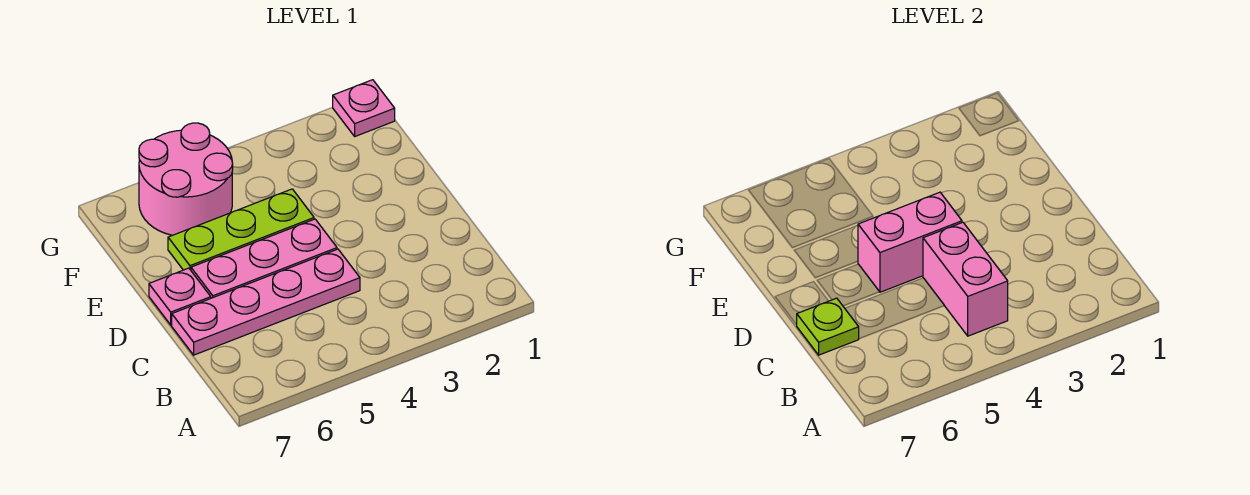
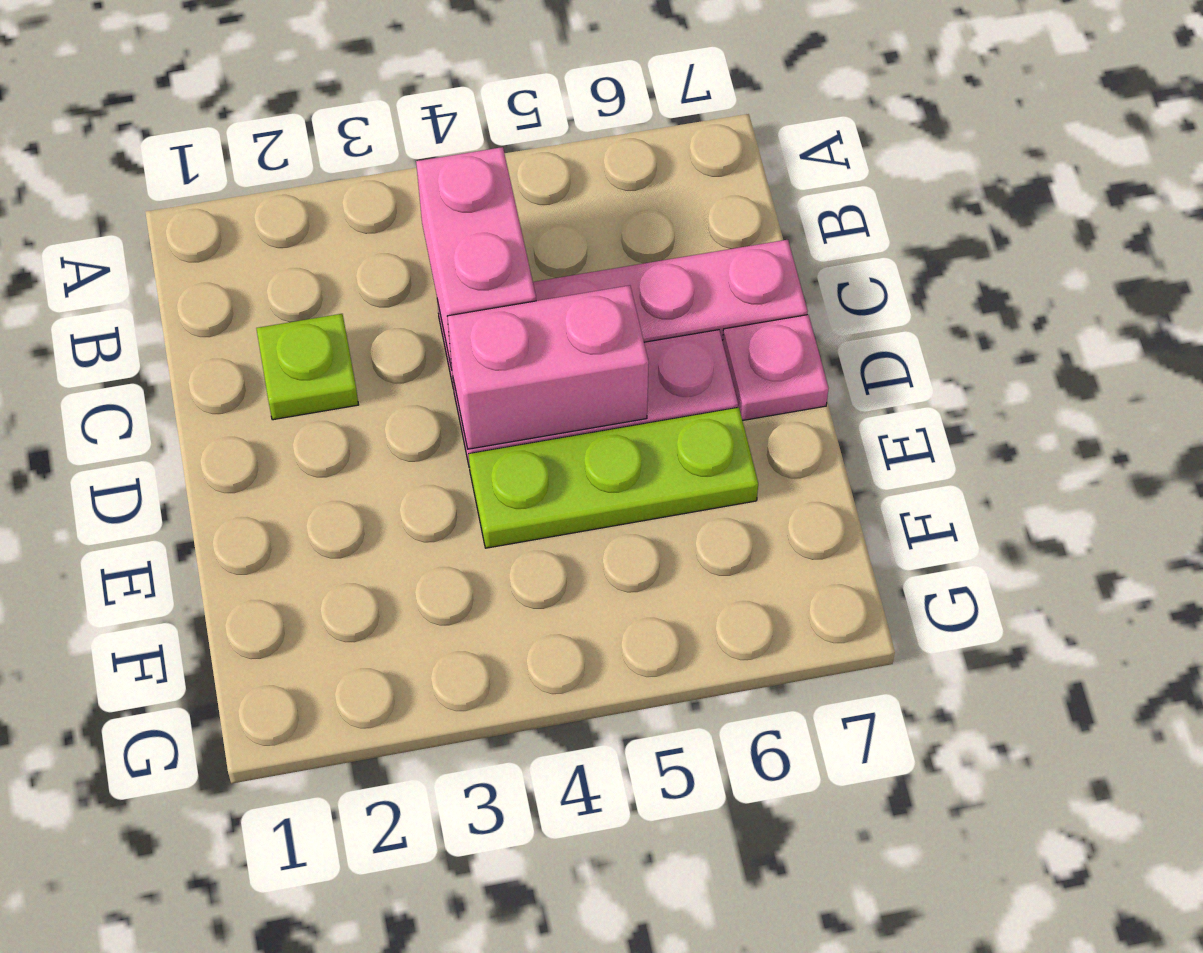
lime plate C7 level 2 -> lime plate C2 level 1
pink round brick F5:G6 level 1 -> none
pink plate G1 level 1 -> none

